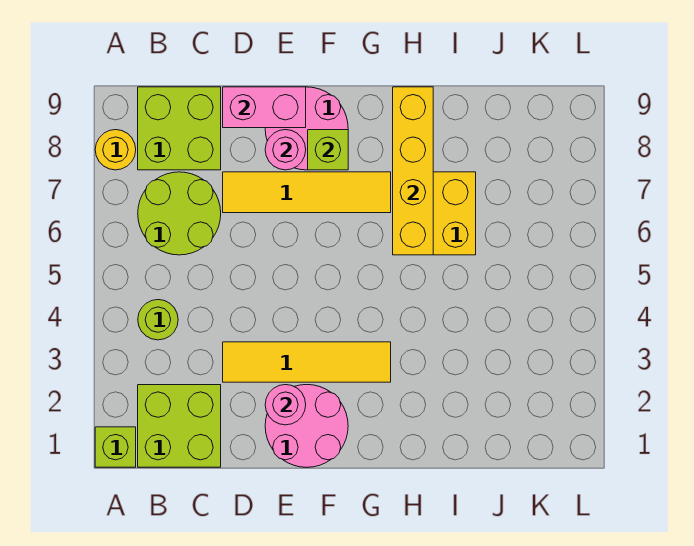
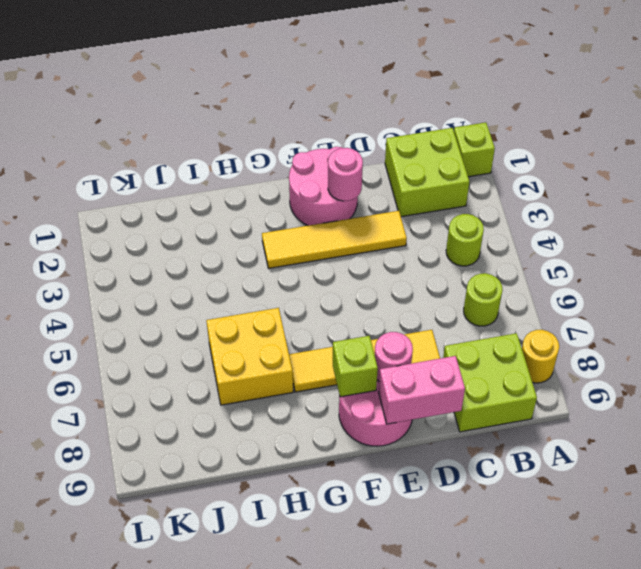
lime round brick B6:C7 level 1 -> lime round brick B6 level 1
yellow brick H6:H9 level 2 -> none

